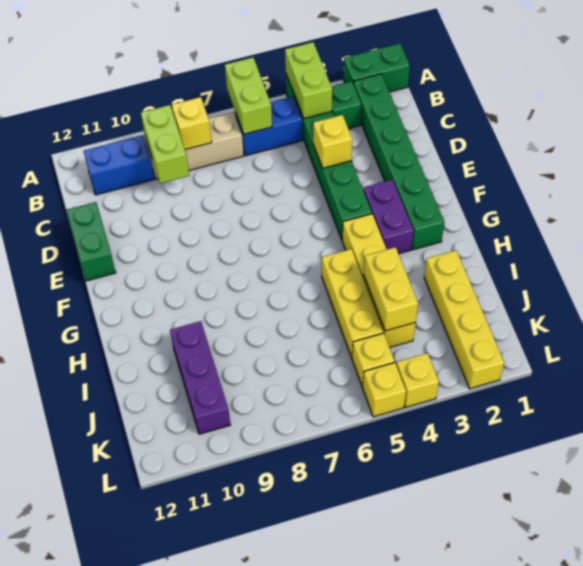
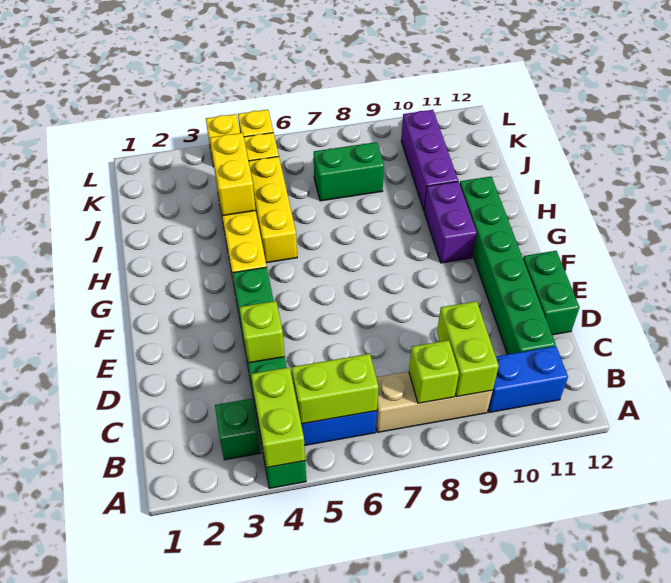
green brick A1:A2 level 1 -> green brick J7:J8 level 1
lime brick A6:B6 level 2 -> lime brick B5:B6 level 2
green brick B2:G2 level 1 -> green brick C11:H11 level 1
yellow brick B8 level 2 -> lime brick B8 level 2
yellow brick D4 level 2 -> lime brick D4 level 2
purple brick F3:G3 level 1 -> purple brick G10:H10 level 1
yellow brick I2:L2 level 1 -> none

